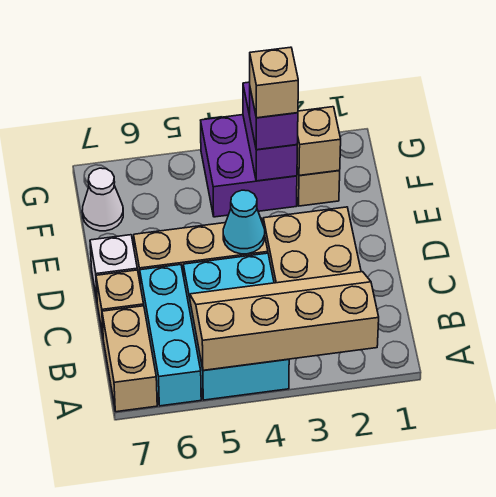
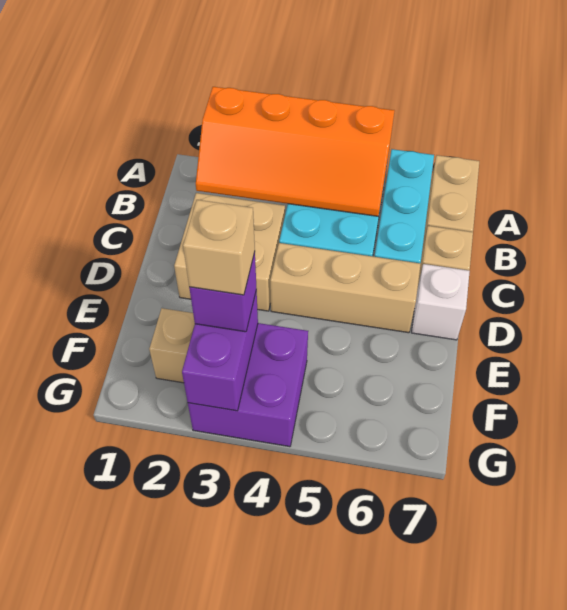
tan slope A2:B5 level 2 top A -> orange slope A2:B5 level 2 top A
cyan cone D4 level 2 -> none
tan brick F2 level 2 -> none
white cone F7 level 1 -> none

